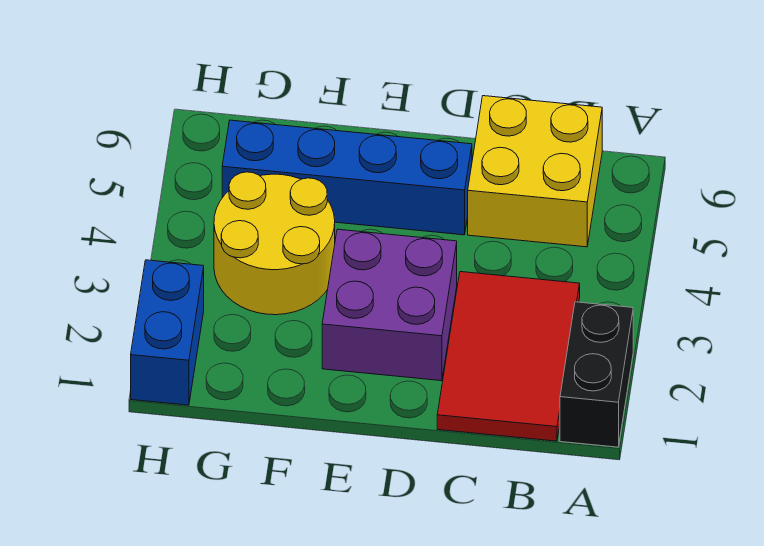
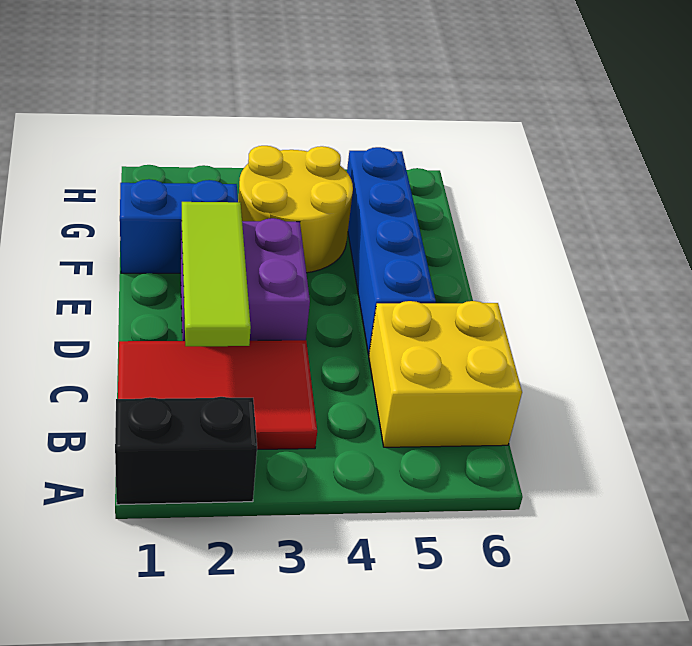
none -> lime tile C2:E2 level 2
blue brick H1:H2 level 1 -> blue brick F1:F2 level 1

